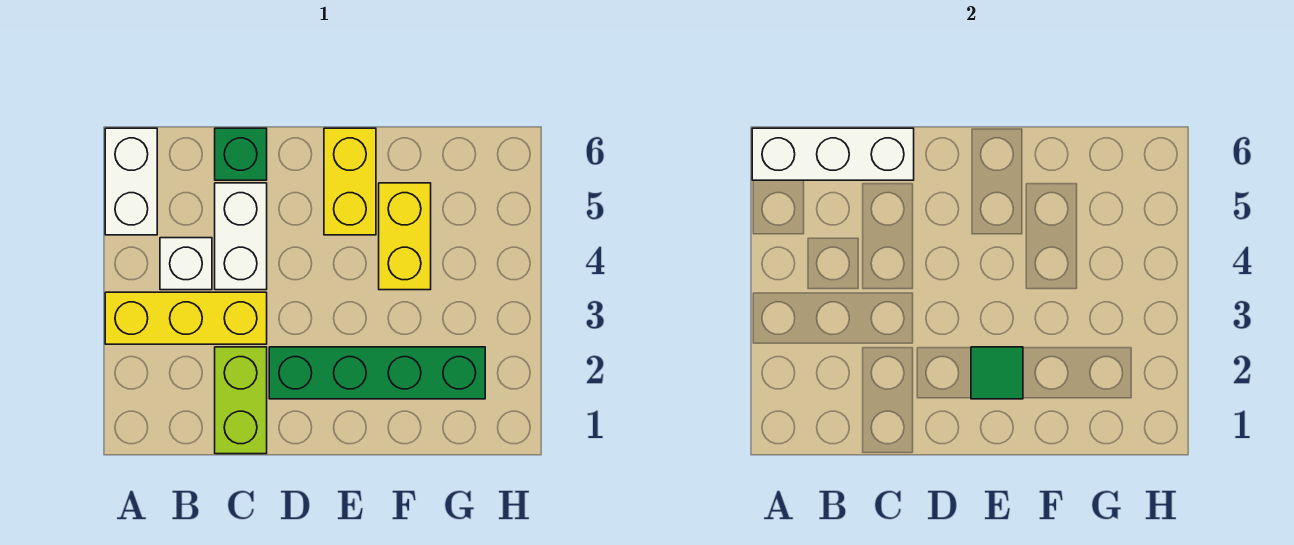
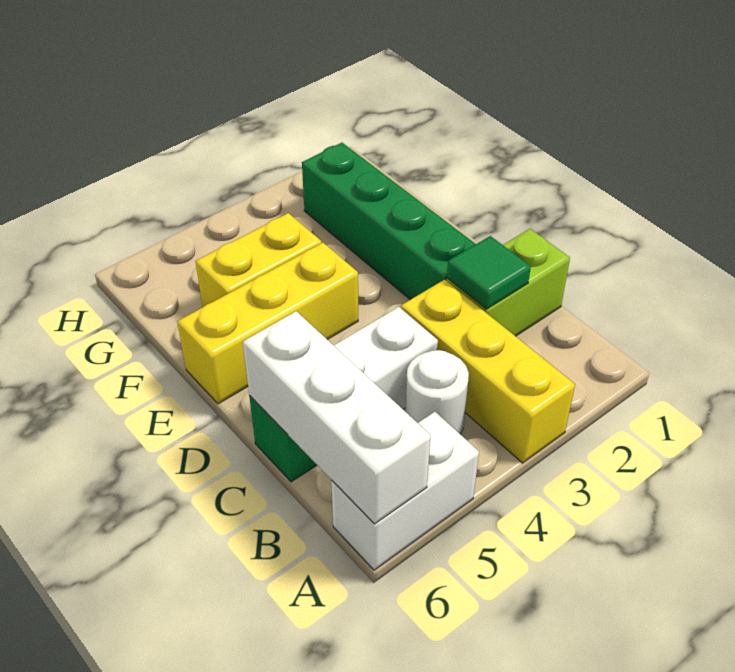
white brick B4 level 1 -> white round brick B4 level 1
green tile E2 level 2 -> green tile C2 level 2
yellow brick E5:E6 level 1 -> yellow brick E4:E6 level 1

